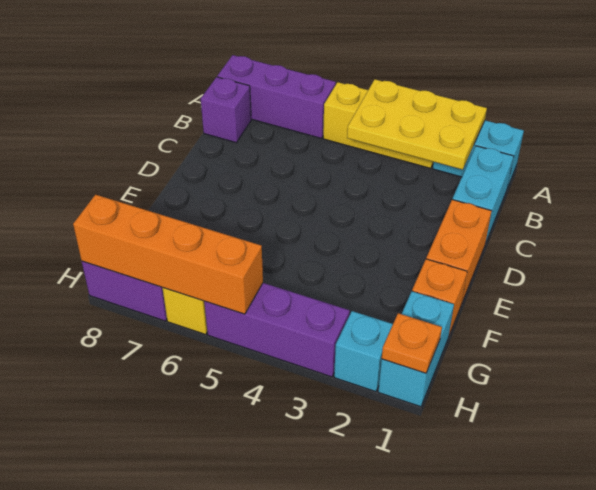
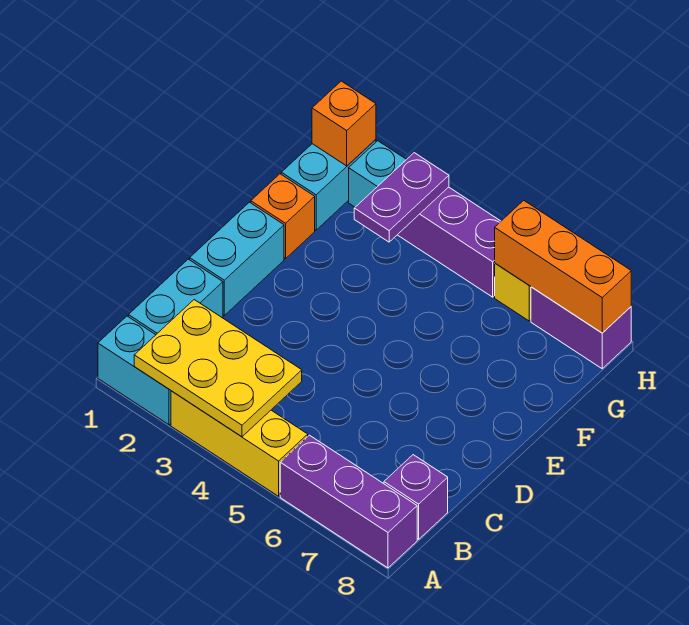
orange brick D1:E1 level 1 -> cyan brick D1:E1 level 1
none -> purple plate G3:H3 level 2
orange plate H1 level 2 -> orange brick H1 level 2
orange brick H5:H8 level 2 -> orange brick H6:H8 level 2

